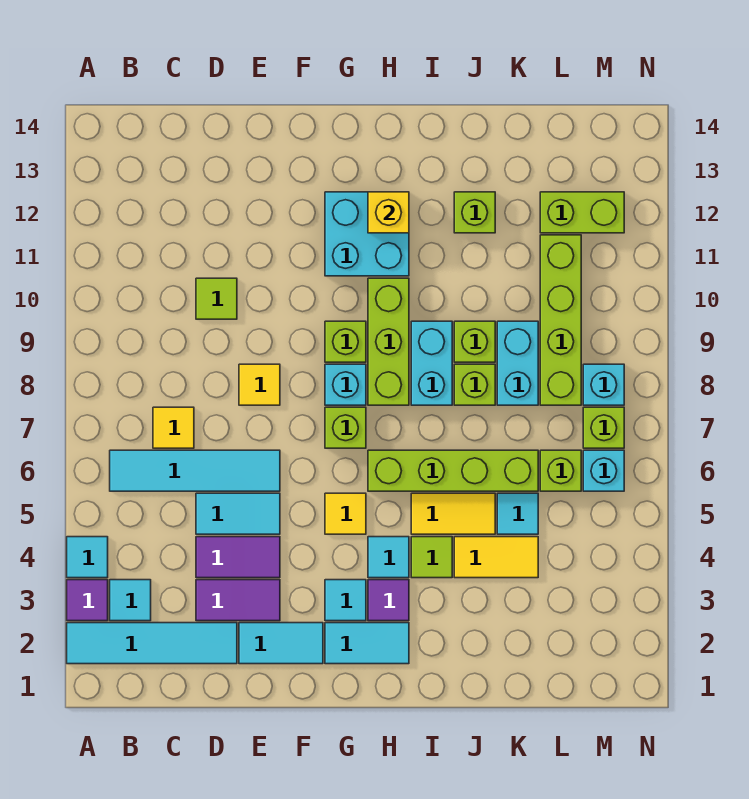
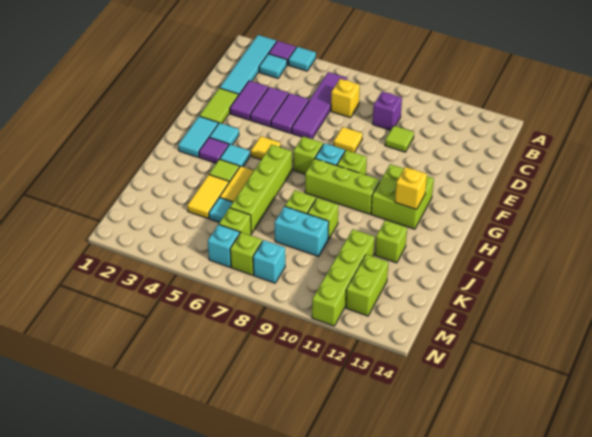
cyan tile B6:E6 level 1 -> purple tile B6:E6 level 1
yellow tile C7 level 1 -> yellow brick C7 level 1
none -> purple brick C9 level 1
cyan tile D5:E5 level 1 -> purple tile D5:E5 level 1
cyan tile E2:F2 level 1 -> lime tile E2:F2 level 1
cyan brick G11:H12 level 1 -> lime brick G11:H12 level 1
cyan brick I8:I9 level 1 -> none
lime brick L8:L11 level 1 -> lime brick K11:N11 level 1

